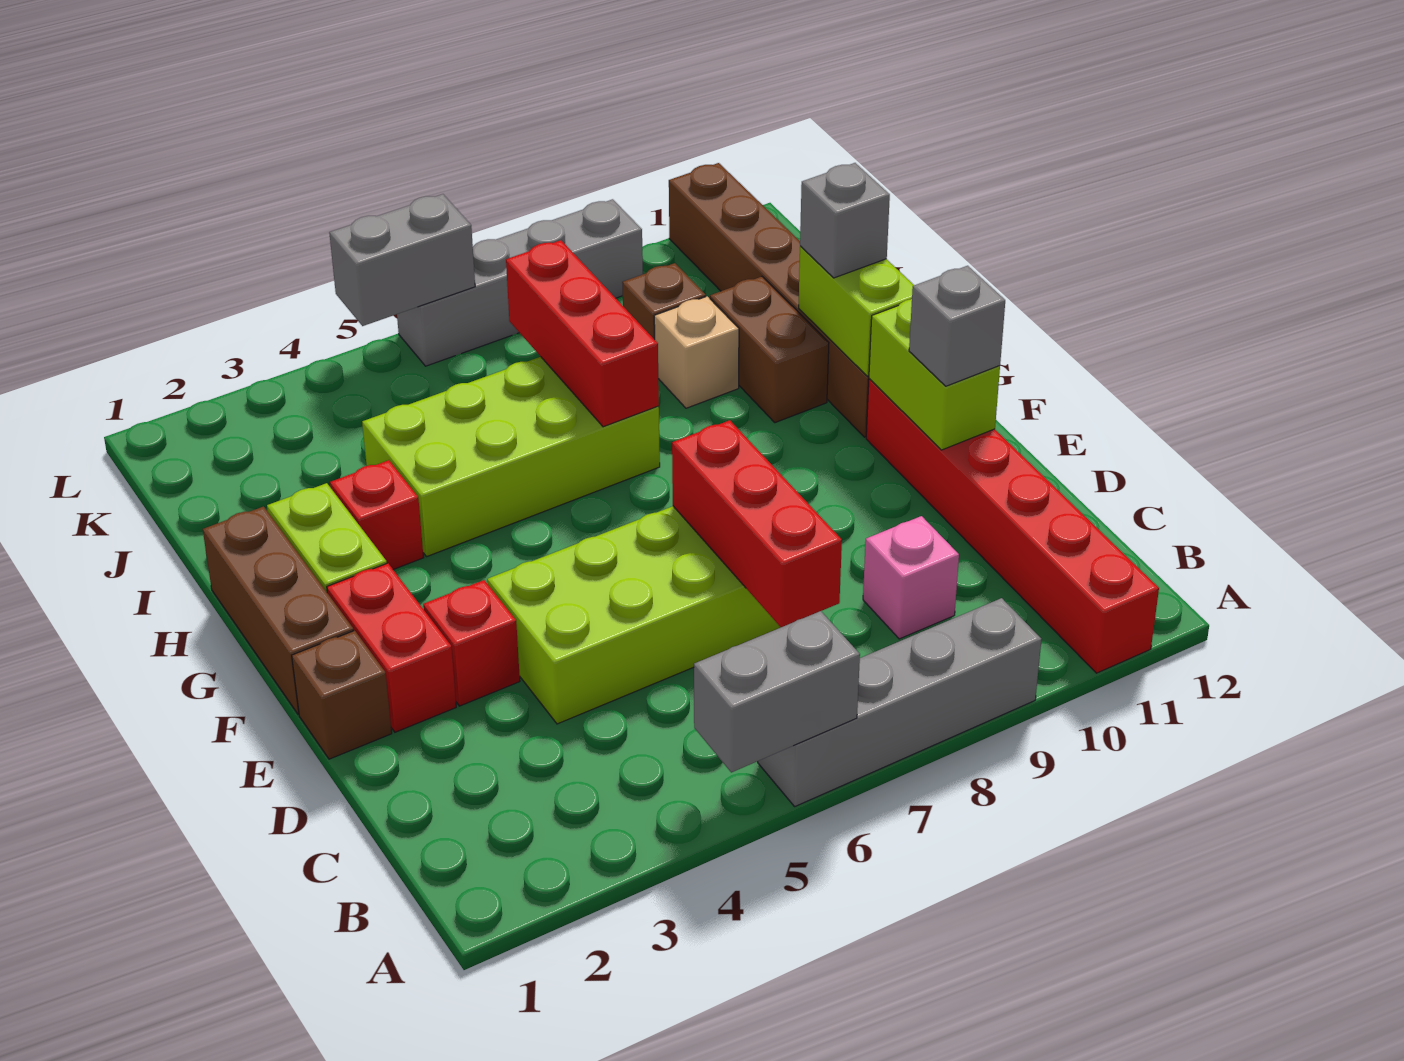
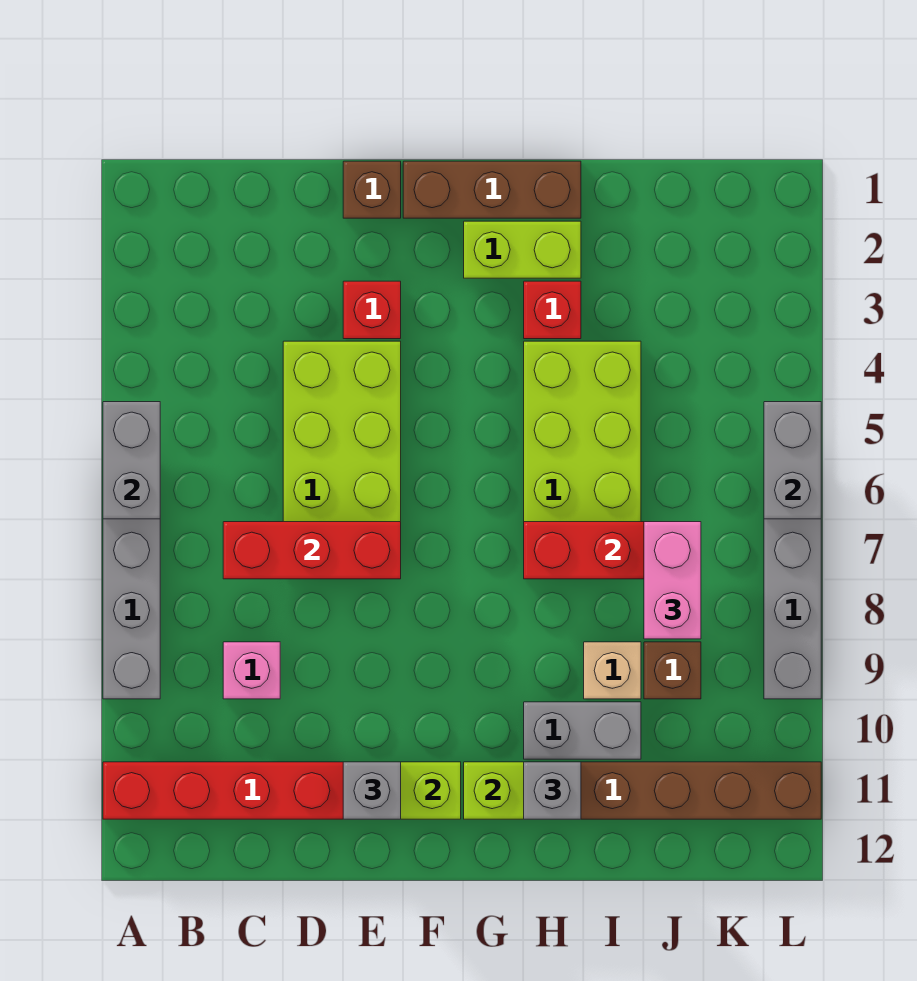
red brick E2:F2 level 1 -> none
brown brick H10:I10 level 1 -> grey brick H10:I10 level 1
none -> pink brick J7:J8 level 3

